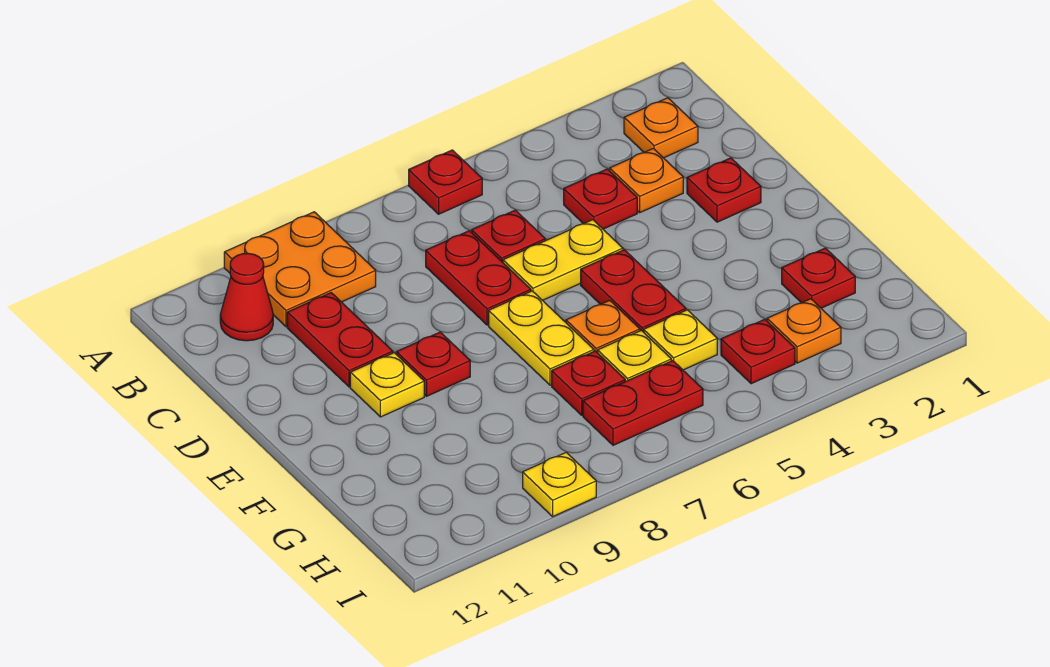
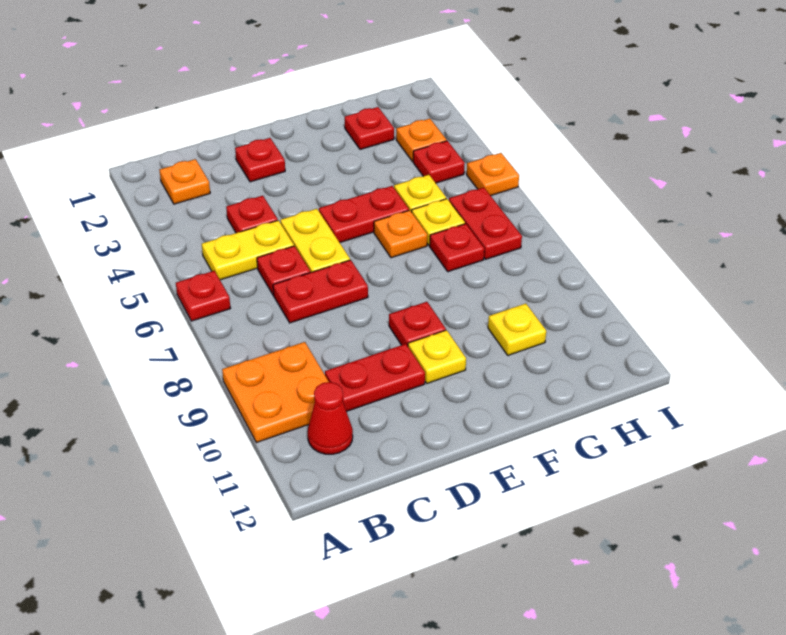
orange plate C3 level 1 -> orange plate I5 level 1
yellow plate E7:F7 level 1 -> yellow plate B5:C5 level 1
yellow plate I9 level 1 -> yellow plate G10 level 1

